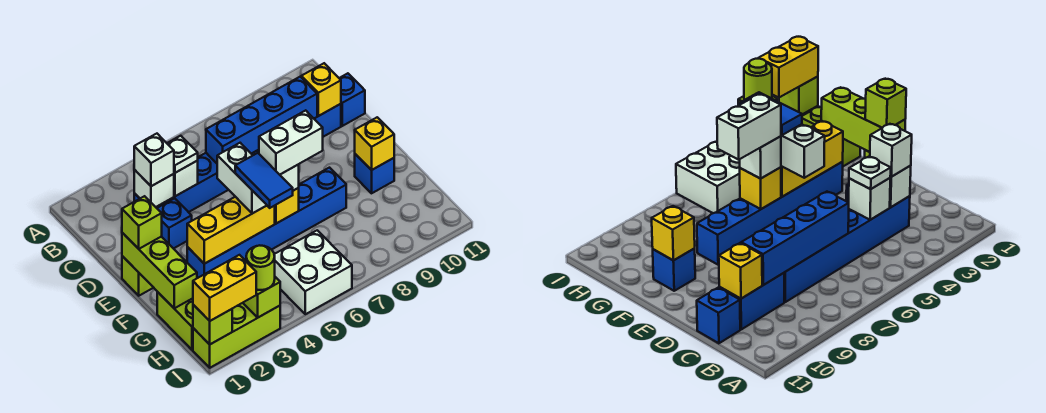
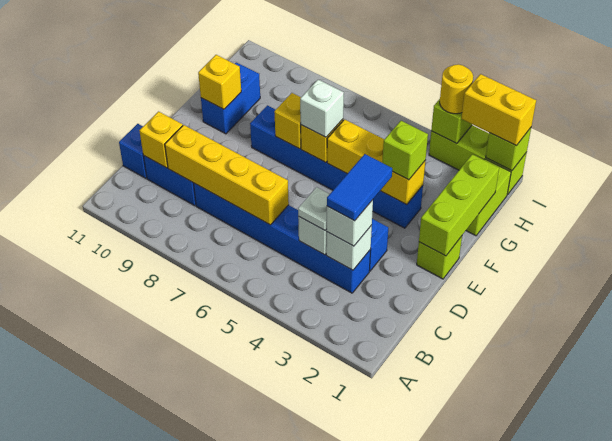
blue brick C6:C9 level 2 -> yellow brick C6:C9 level 2
lime brick E1 level 3 -> lime brick F3 level 3
white brick E5:F5 level 3 -> none
blue tile F5:G5 level 4 -> blue tile C3:D3 level 4
white brick F6:F7 level 4 -> none
none -> yellow brick F7 level 2
blue brick F10 level 1 -> blue brick F10:G10 level 1
white brick H5:I6 level 1 -> none
lime round brick I3 level 3 -> yellow round brick I3 level 3

